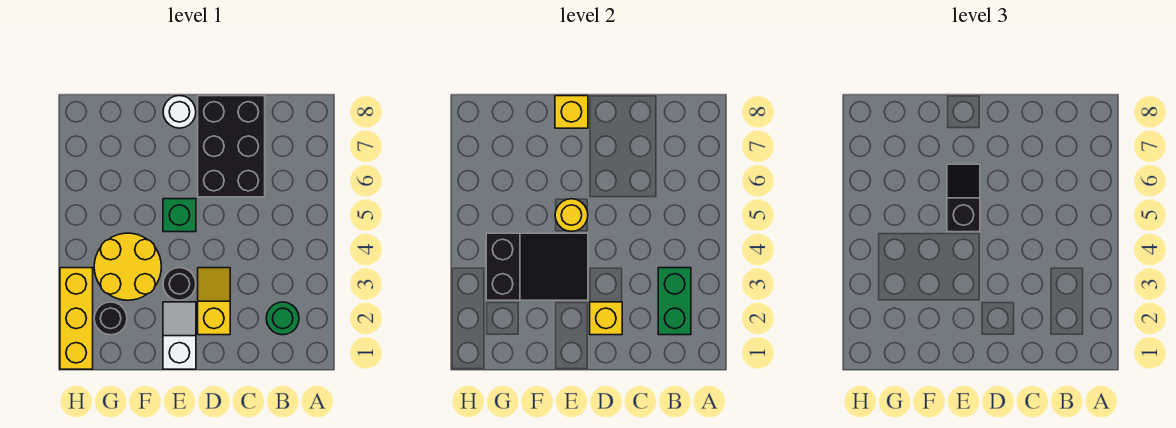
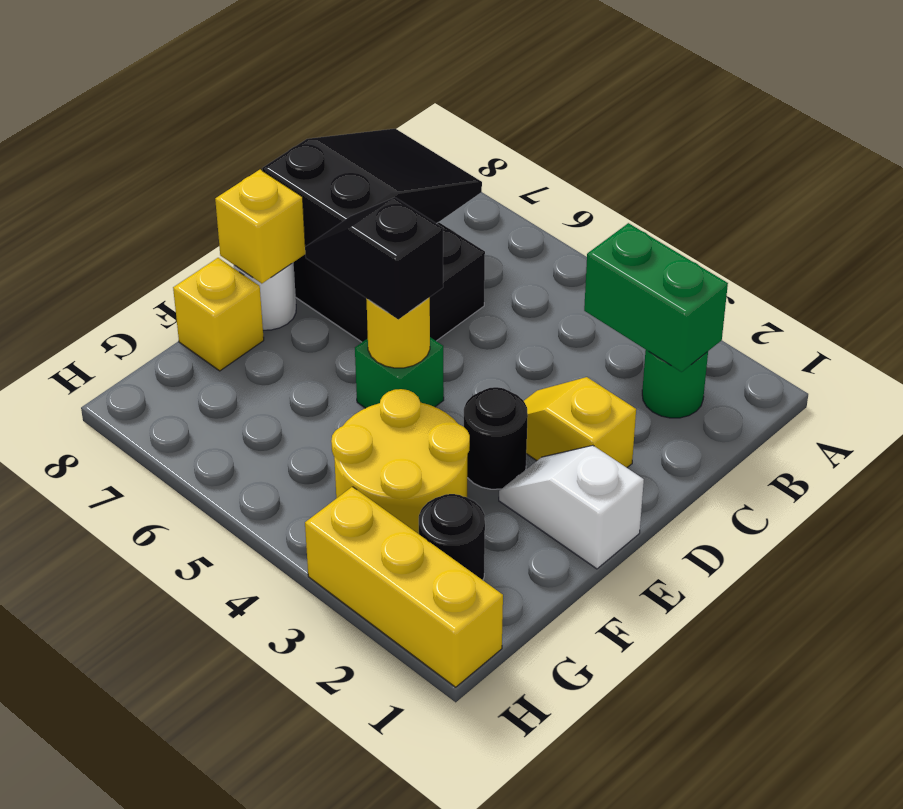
yellow brick D2 level 2 -> yellow brick F8 level 1
black slope E3:G4 level 2 top G -> black slope B7:D8 level 2 top D

